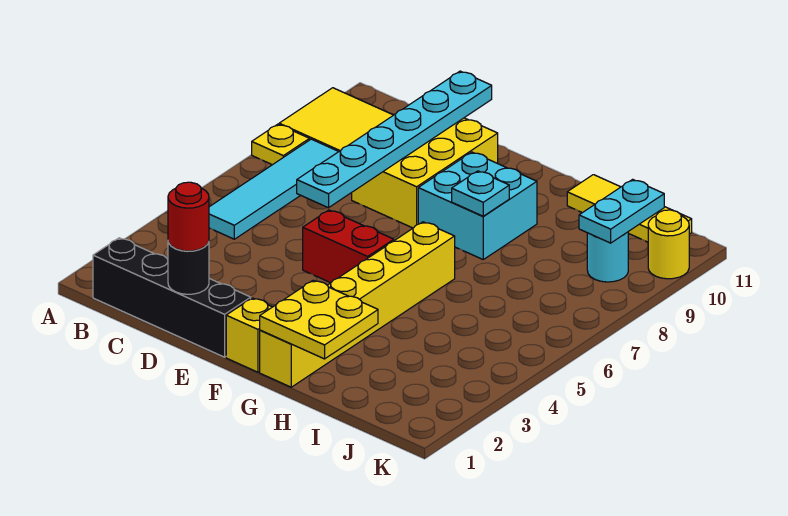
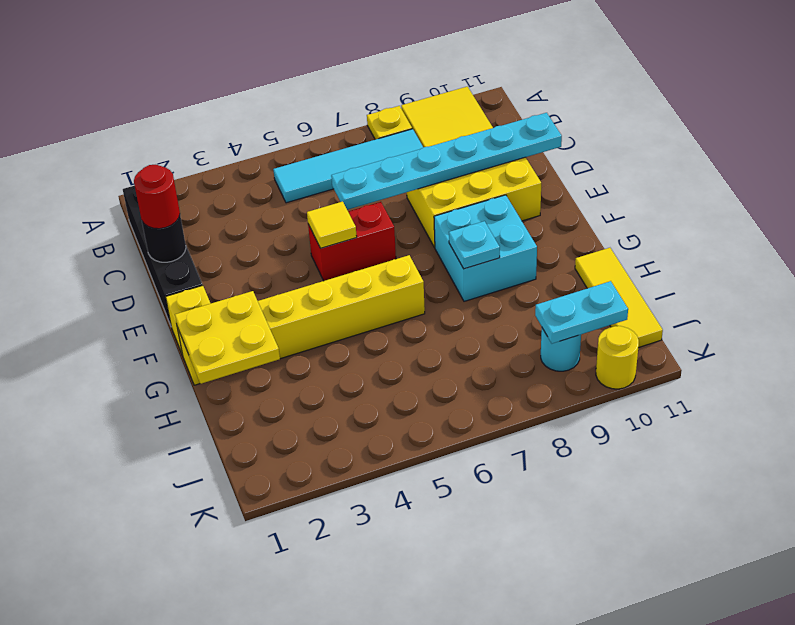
red brick E5:F5 level 1 -> red brick E5:E6 level 1
none -> yellow tile E5 level 2

